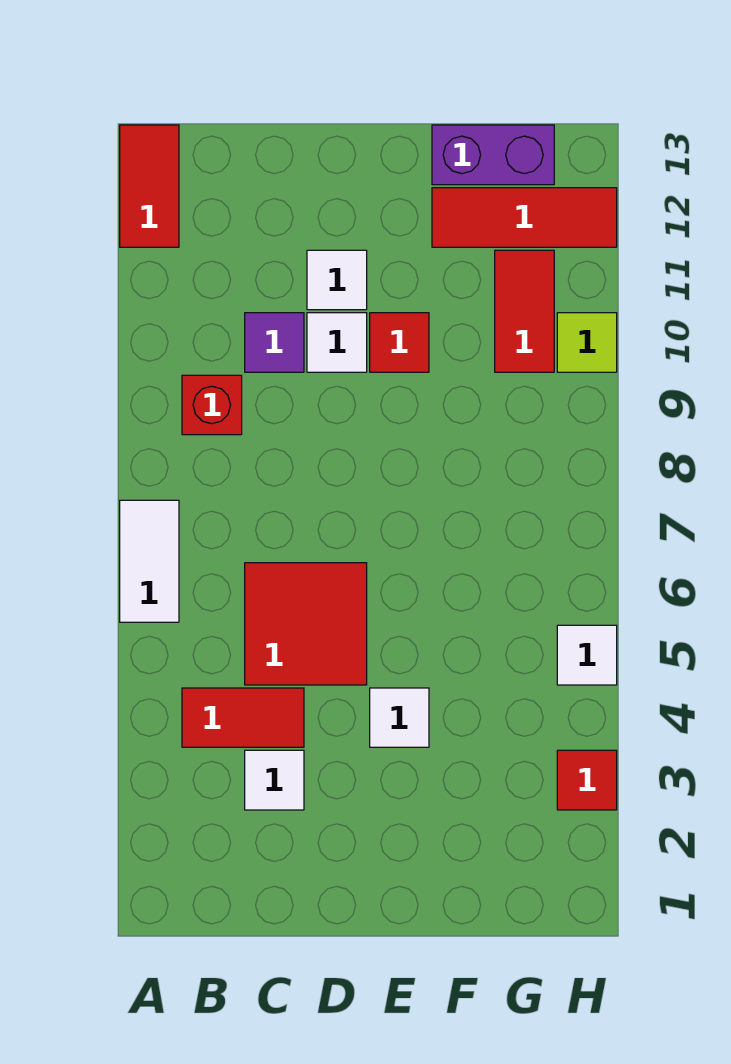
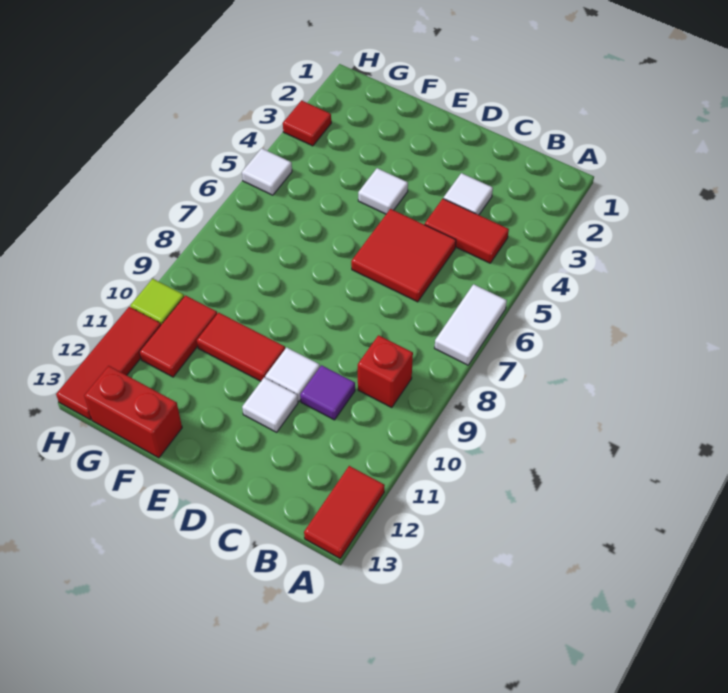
red tile E10 level 1 -> red tile E10:F10 level 1
red tile F12:H12 level 1 -> red tile H11:H13 level 1
purple brick F13:G13 level 1 -> red brick F13:G13 level 1

